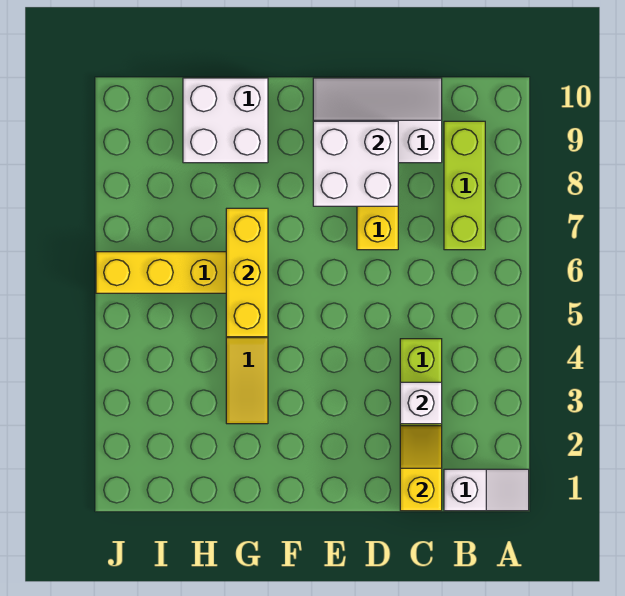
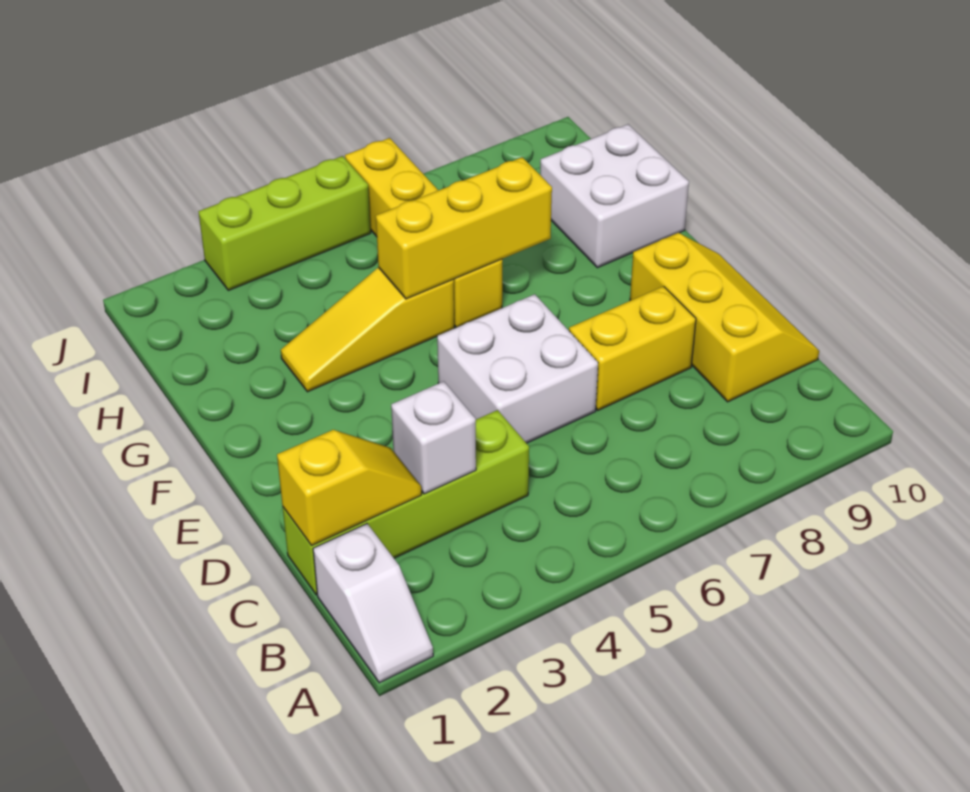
lime brick B7:B9 level 1 -> lime brick J3:J5 level 1
white slope C9:E10 level 1 top 9 -> yellow slope C9:E10 level 1 top 9
white brick D8:E9 level 2 -> white brick D5:E6 level 1

